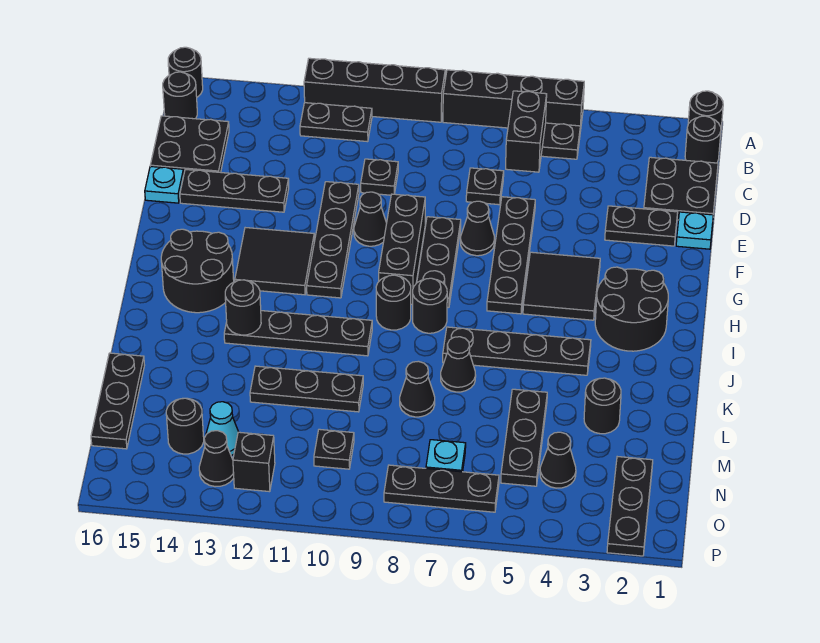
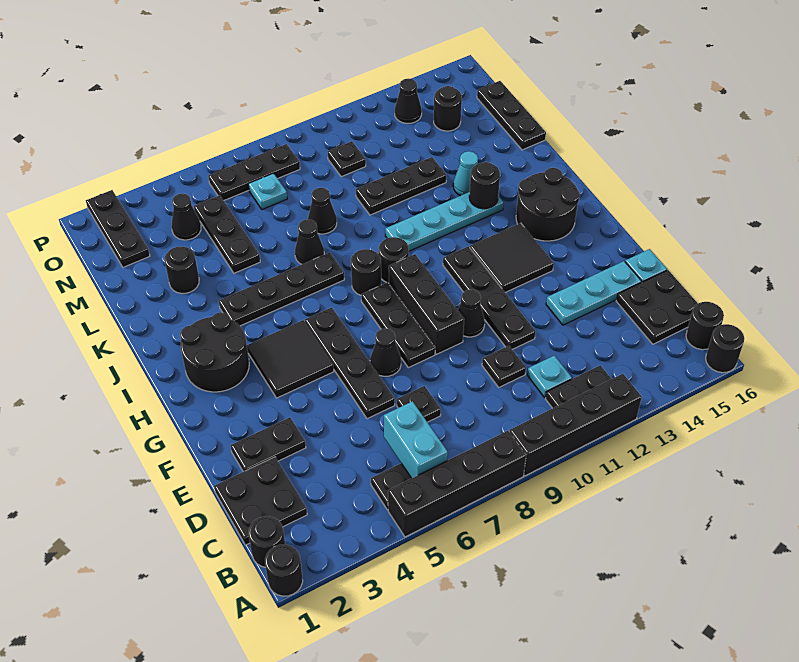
black brick B6:C6 level 2 -> cyan brick B6:C6 level 2
cyan plate E1 level 1 -> cyan plate C11 level 1
black plate E13:E15 level 1 -> cyan plate E13:E15 level 1
black plate J10:J13 level 1 -> cyan plate J10:J13 level 1
cyan cone N13 level 1 -> cyan cone K13 level 1
black brick O12 level 1 -> none

